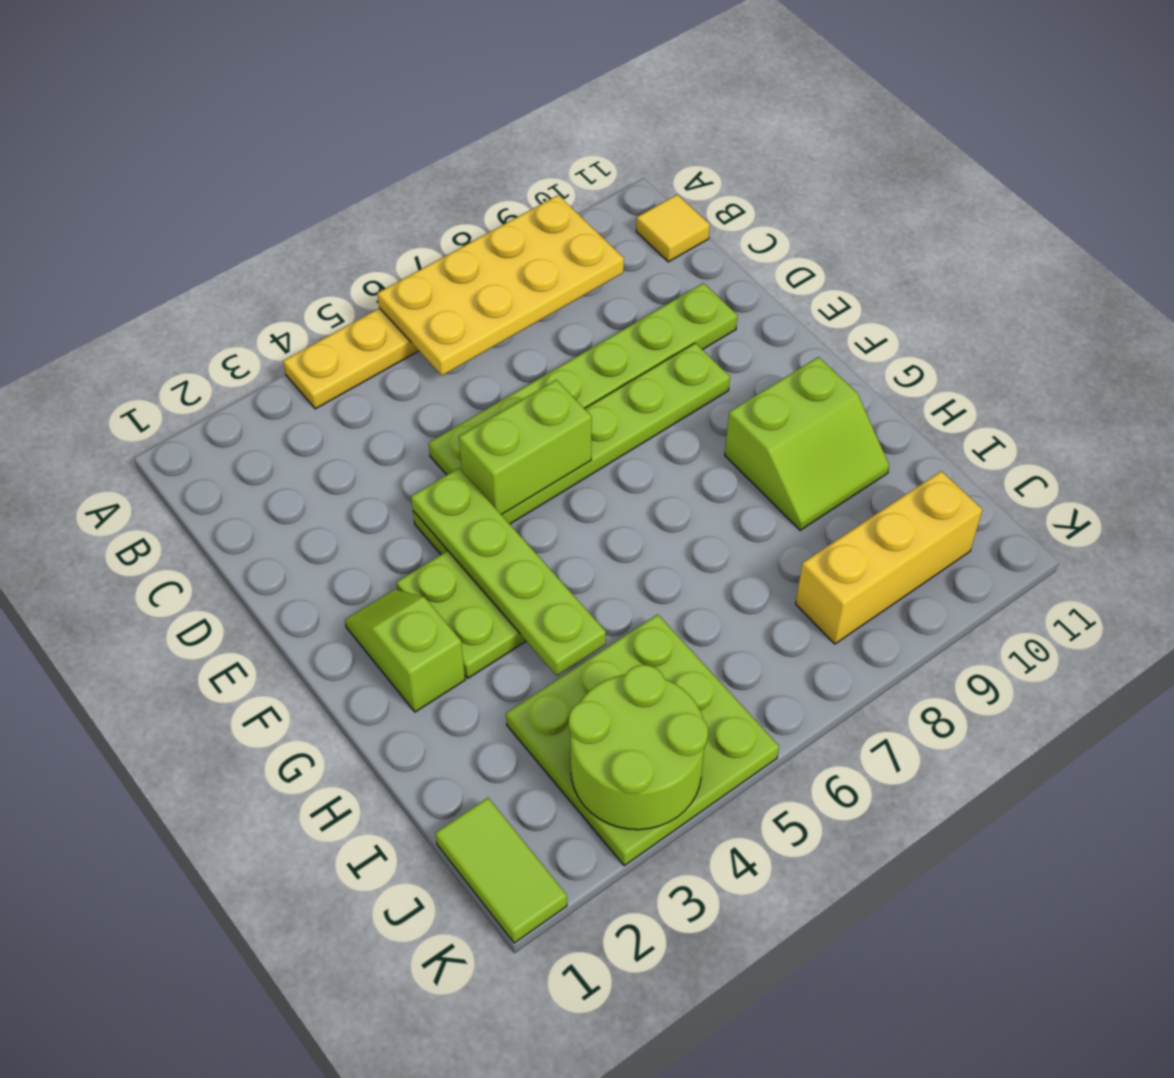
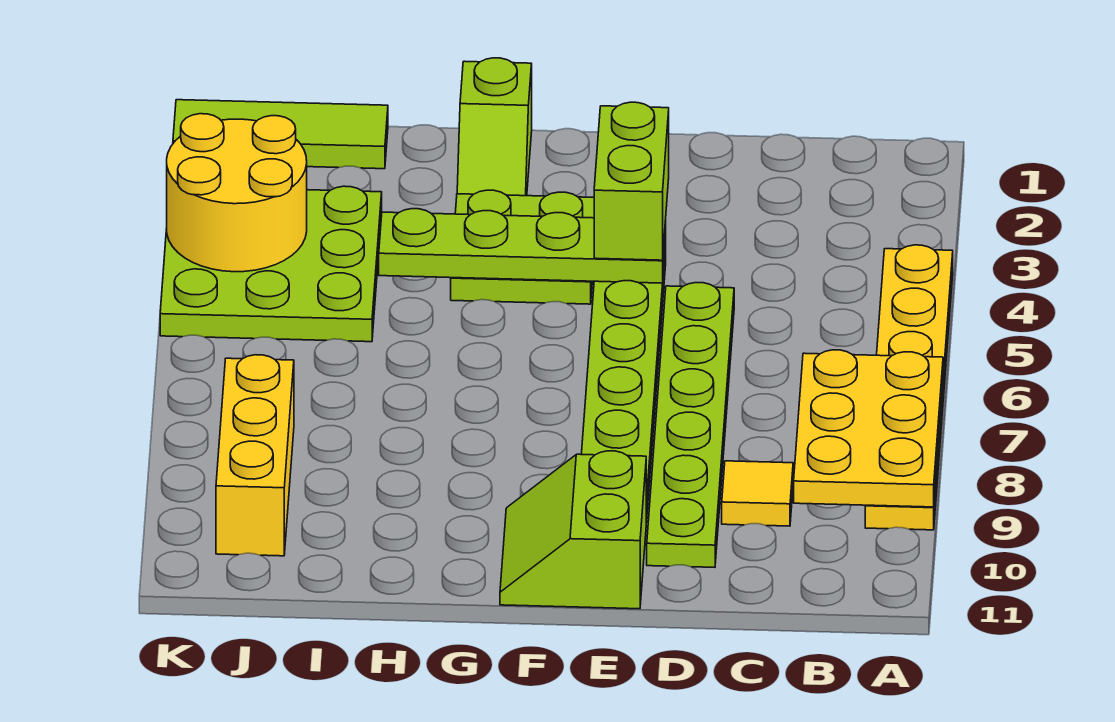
yellow plate A6:B9 level 2 -> yellow plate A7:B9 level 2
yellow tile B11 level 1 -> yellow tile C9 level 1
lime brick E5:E6 level 2 -> lime brick E3:E4 level 3
lime slope F2:G2 level 1 top G -> lime slope G1:G2 level 1 top 1
lime slope G9:H10 level 1 top G -> lime slope E10:F11 level 1 top E
lime tile J1:K1 level 1 -> lime tile I1:K1 level 1
lime round brick J3:K4 level 2 -> yellow round brick J3:K4 level 2

